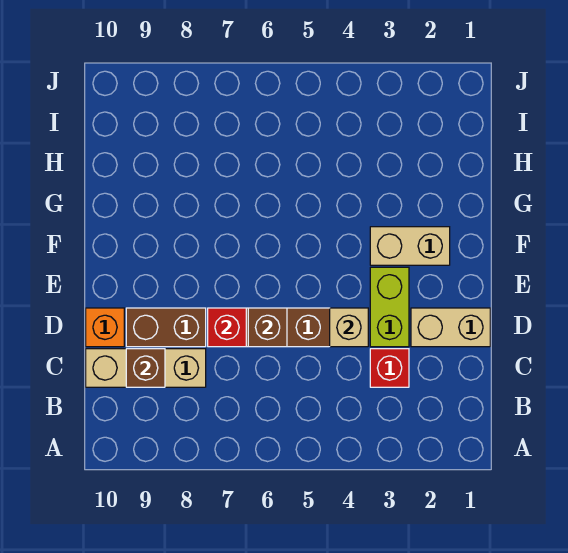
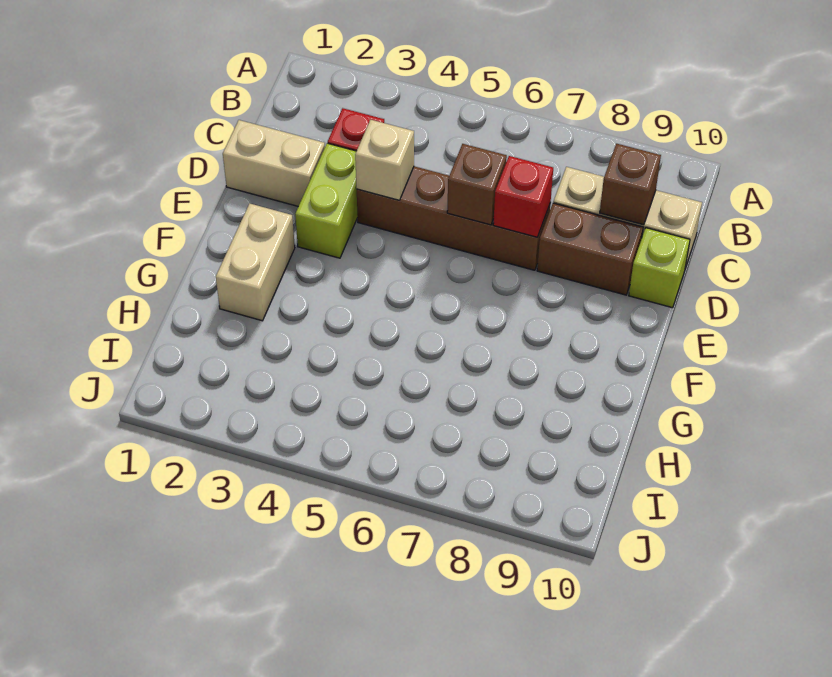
orange brick D10 level 1 -> lime brick D10 level 1
tan brick F2:F3 level 1 -> tan brick F2:G2 level 1

